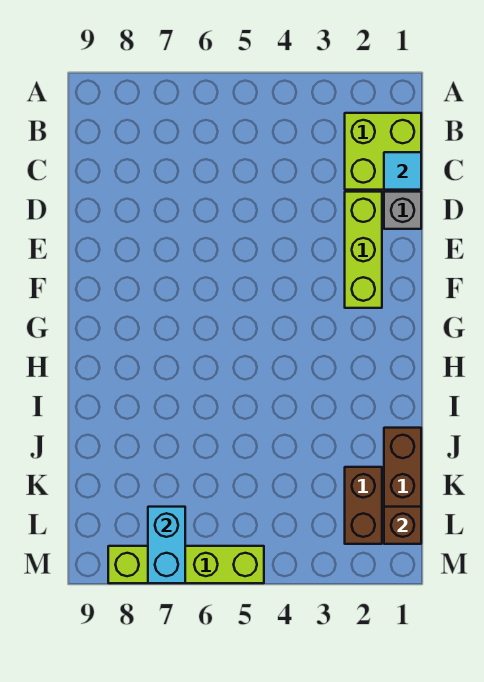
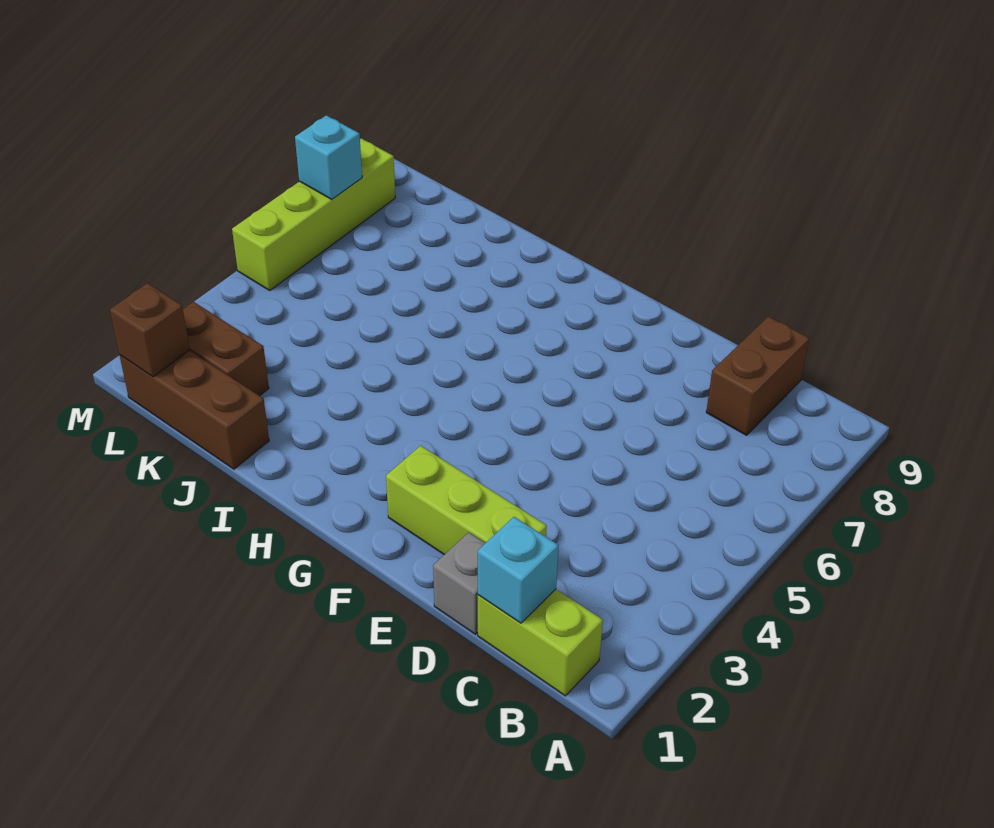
lime brick B1:C2 level 1 -> lime brick B1:C1 level 1
cyan tile C1 level 2 -> cyan brick C1 level 2
none -> brown brick C8:C9 level 1
cyan brick L7:M7 level 2 -> cyan brick M7 level 2

